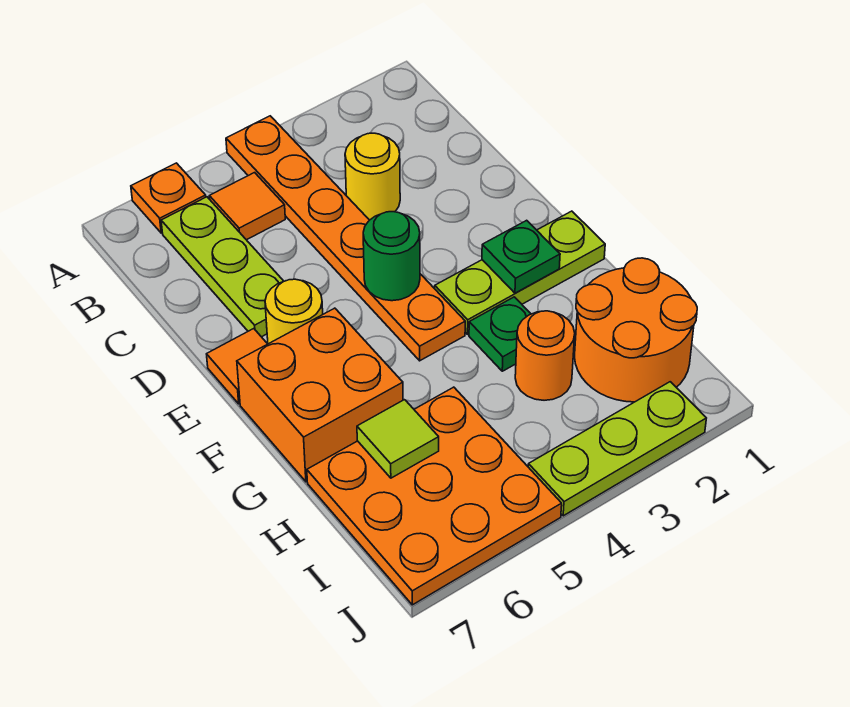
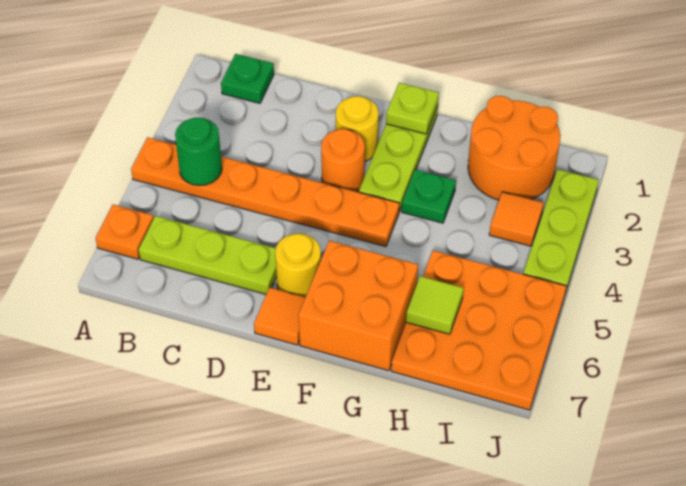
orange tile B5 level 1 -> orange tile I3 level 1
yellow round brick C3 level 1 -> yellow round brick E2 level 1
green round brick E4 level 2 -> green round brick B4 level 2
none -> lime plate F1 level 2
green plate F2 level 2 -> green plate B1 level 1
orange round brick H3 level 1 -> orange round brick E3 level 1

